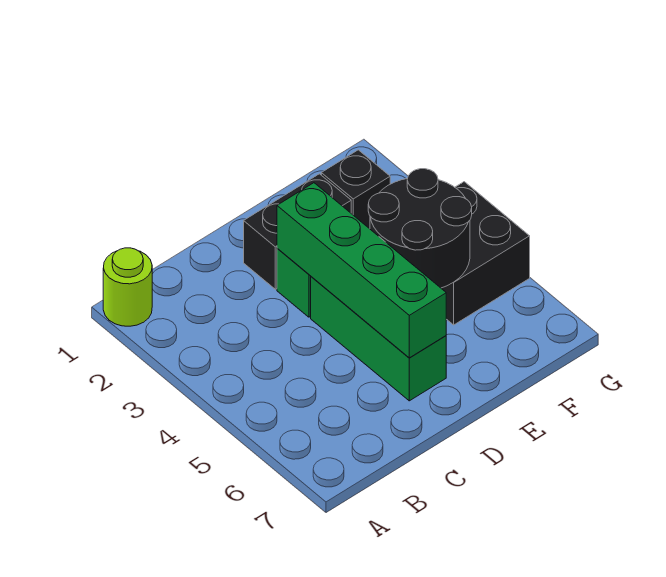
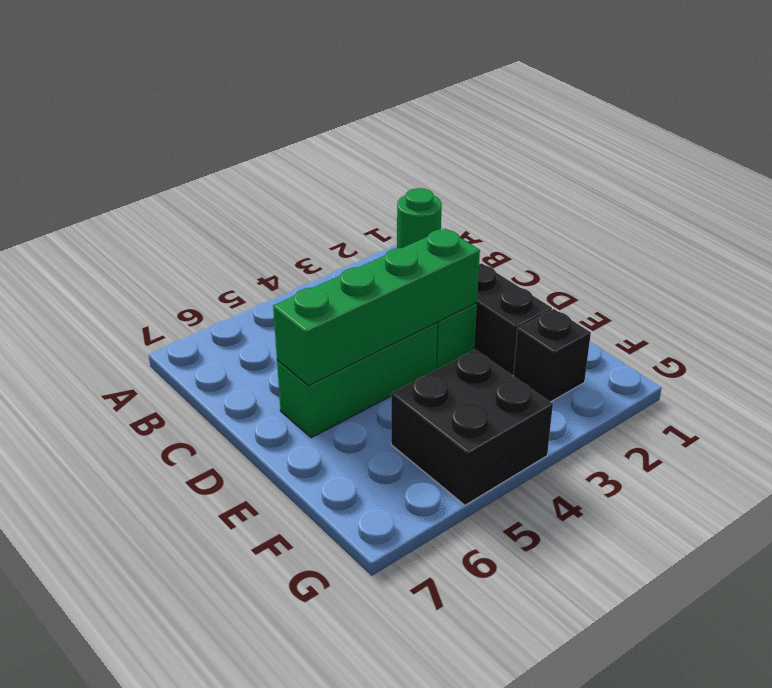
lime round brick A1 level 1 -> green round brick A1 level 1
black round brick E4:F5 level 2 -> none

